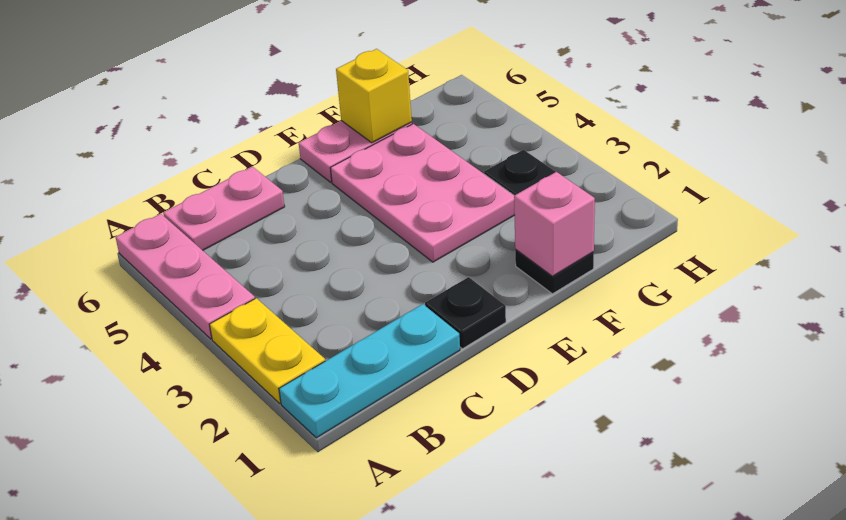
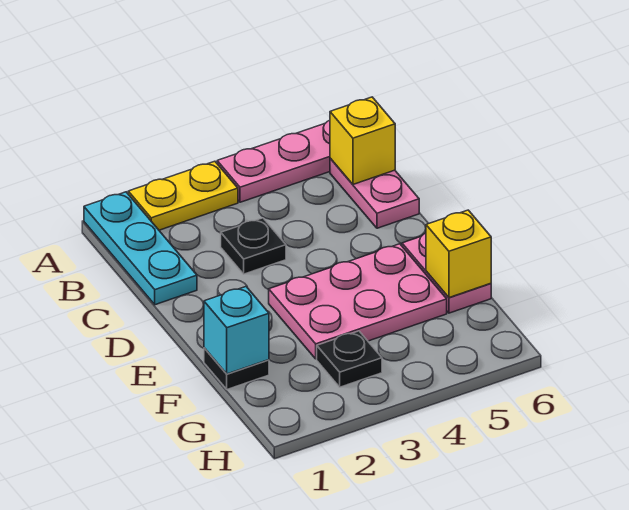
none -> yellow brick B6 level 2
black plate D1 level 1 -> black plate C3 level 1
pink brick F1 level 2 -> cyan brick F1 level 2

